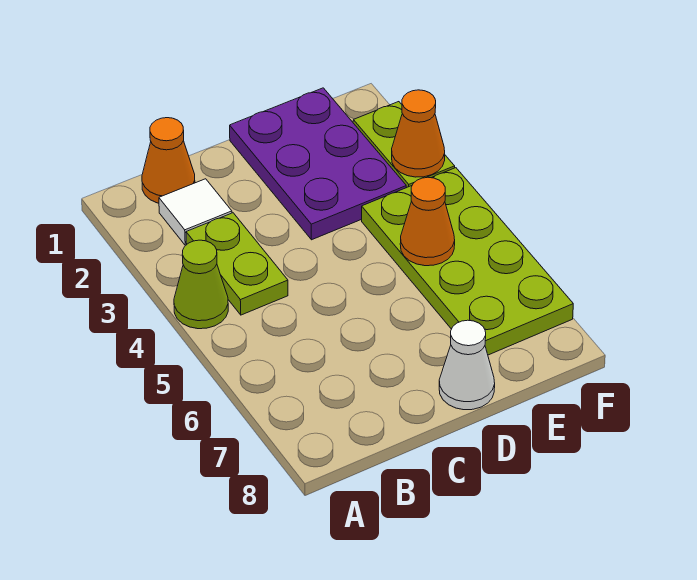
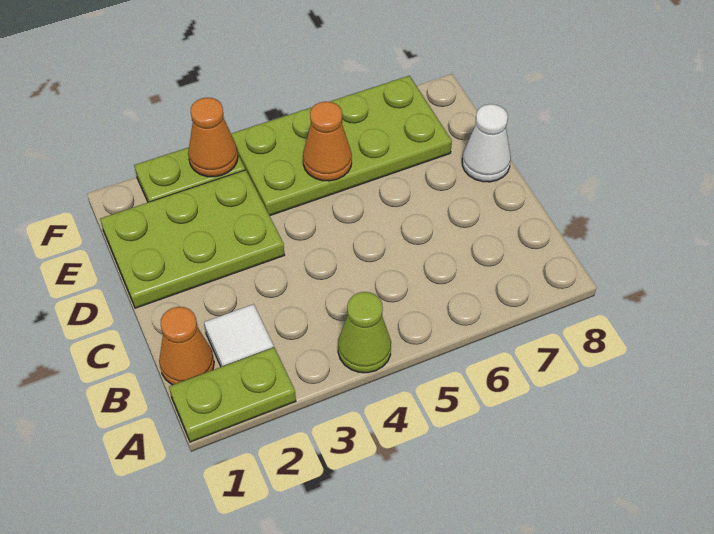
lime plate B3:B4 level 1 -> lime plate A1:A2 level 1
purple plate D1:E3 level 1 -> lime plate D1:E3 level 1

